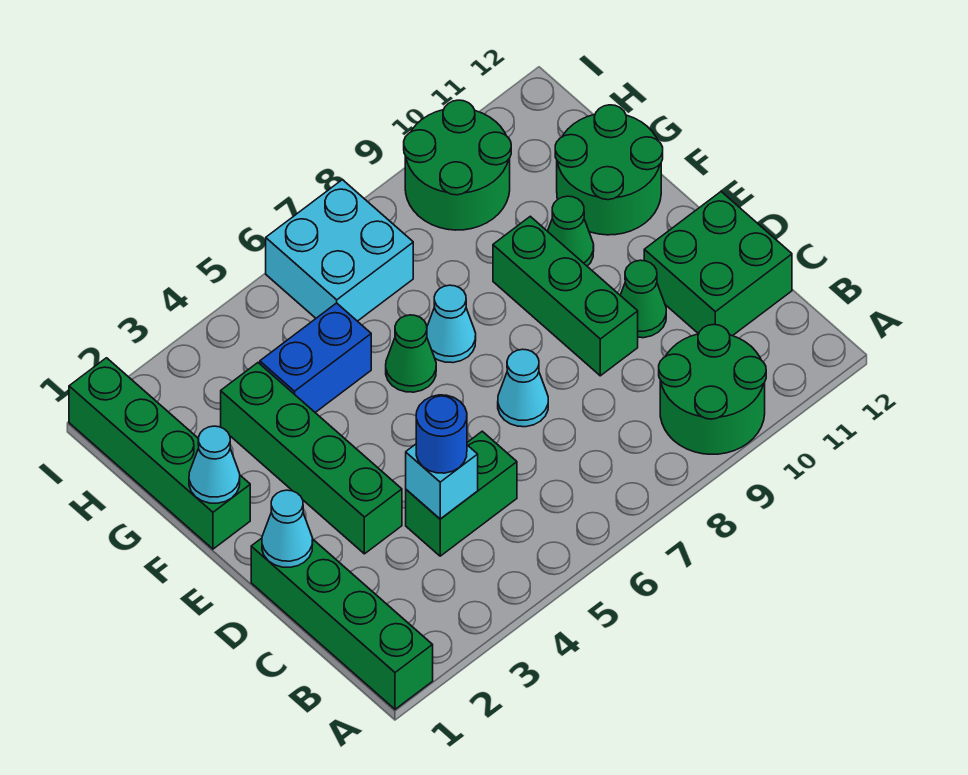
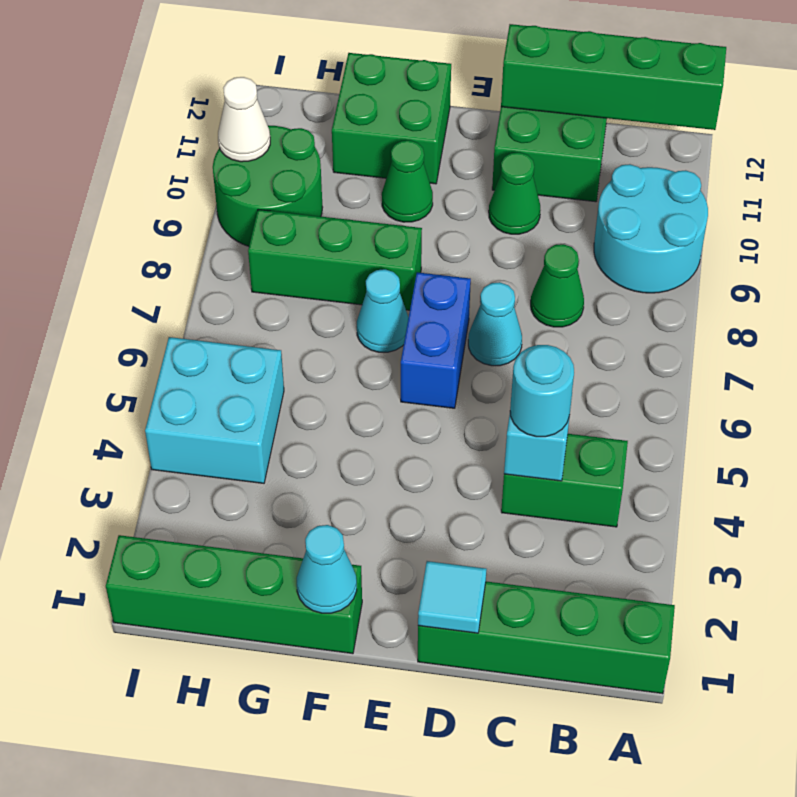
green round brick A9:B10 level 1 -> cyan round brick A9:B10 level 1
green brick C4:C5 level 1 -> green brick B4:C4 level 1
blue round brick C4 level 3 -> cyan round brick C4 level 3
cyan cone D1 level 2 -> cyan tile D1 level 2
green brick D3:G3 level 1 -> green brick A12:D12 level 2
green brick D9:F9 level 1 -> green brick F8:H8 level 1
green cone F6 level 1 -> green cone C8 level 1
green round brick F11:G12 level 1 -> green brick F11:G12 level 1
blue brick G4:G5 level 1 -> blue brick E6:E7 level 1
cyan brick H6:I7 level 1 -> cyan brick H4:I5 level 1
none -> white cone I10 level 2

